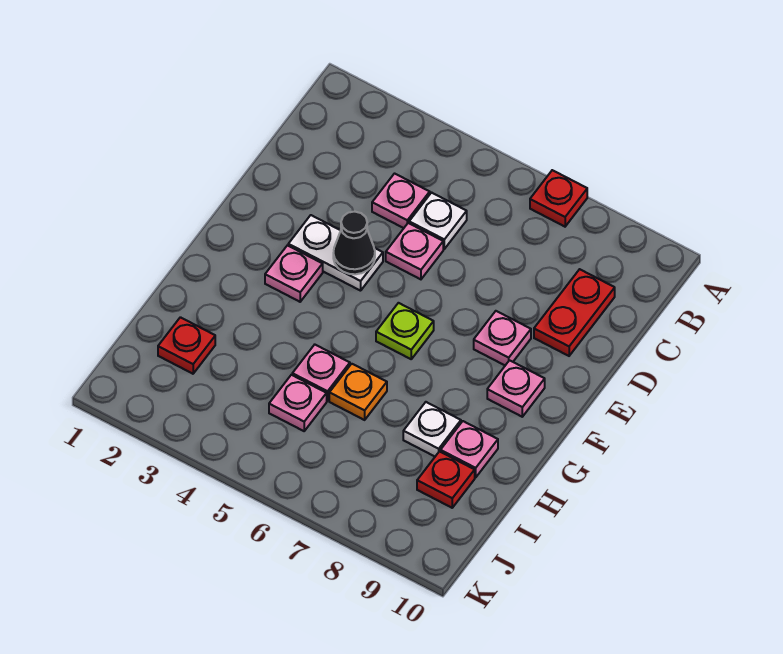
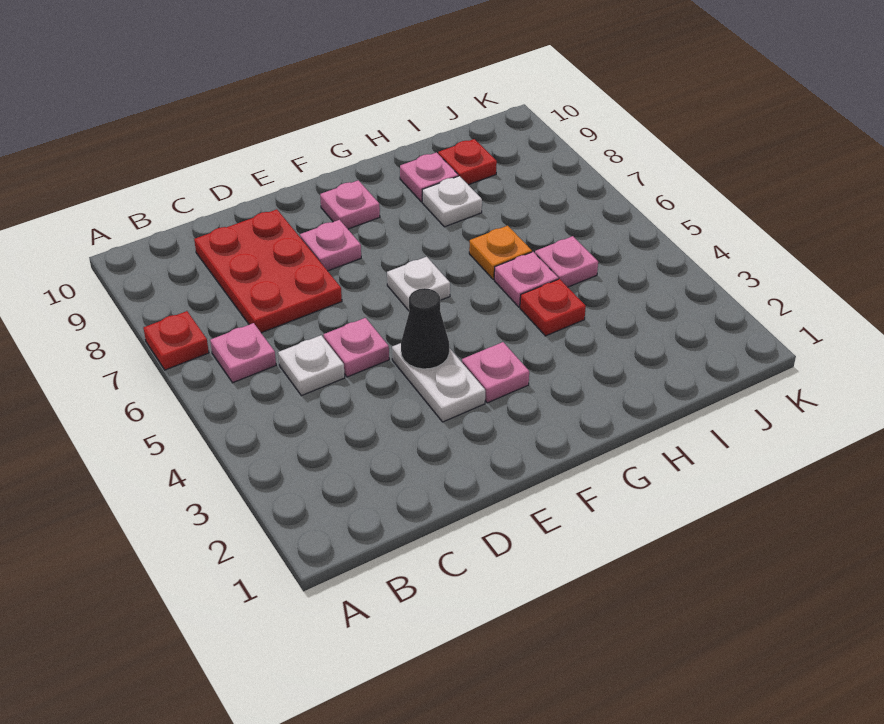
pink plate C4 level 1 -> pink plate B6 level 1
red plate C9:D9 level 1 -> red plate C7:D9 level 1
lime plate F6 level 1 -> white plate F6 level 1
red plate I2 level 1 -> red plate H4 level 1

